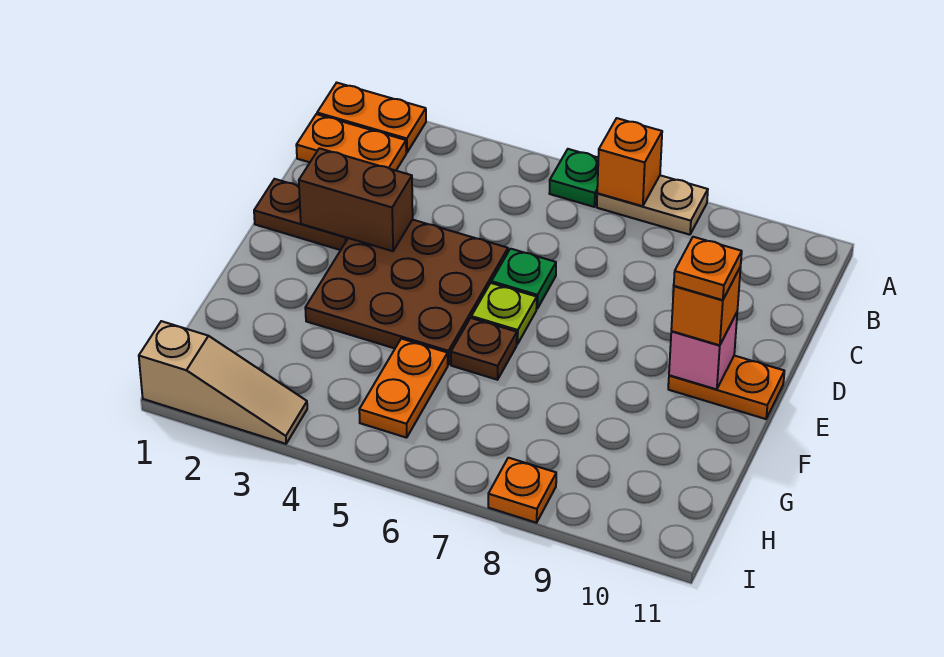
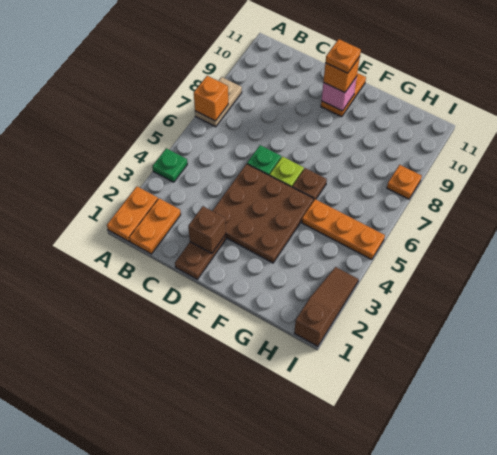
green plate A6 level 1 -> green plate A4 level 1
brown brick D2:D3 level 2 -> brown brick D2 level 2
orange plate G5:H5 level 1 -> orange plate G5:I5 level 1
tan slope I1:I3 level 1 top 1 -> brown slope I1:I3 level 1 top 1

